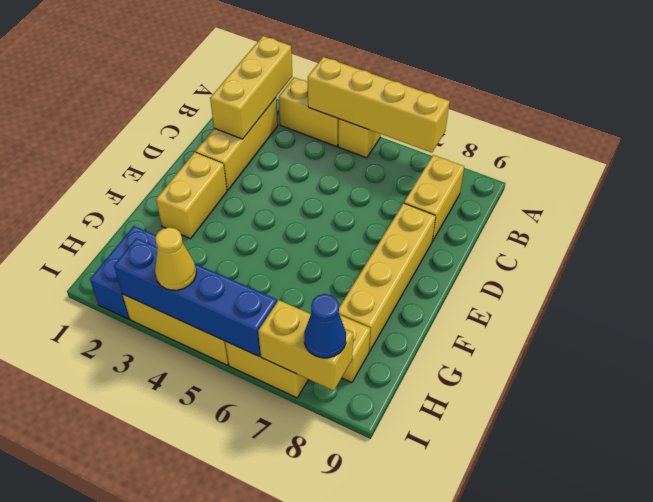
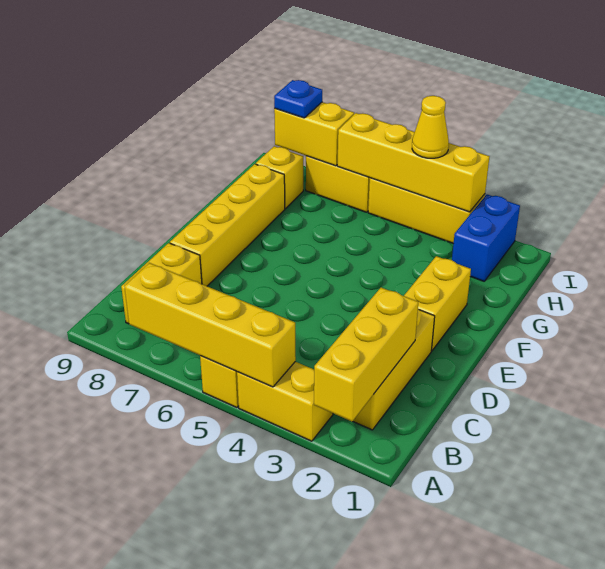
blue brick I3:I6 level 2 -> yellow brick I3:I6 level 2
blue cone I8 level 3 -> blue plate I8 level 3

